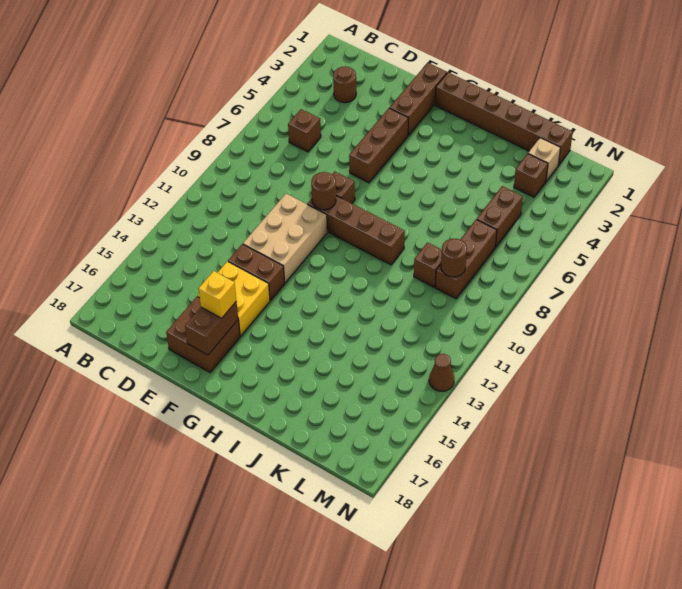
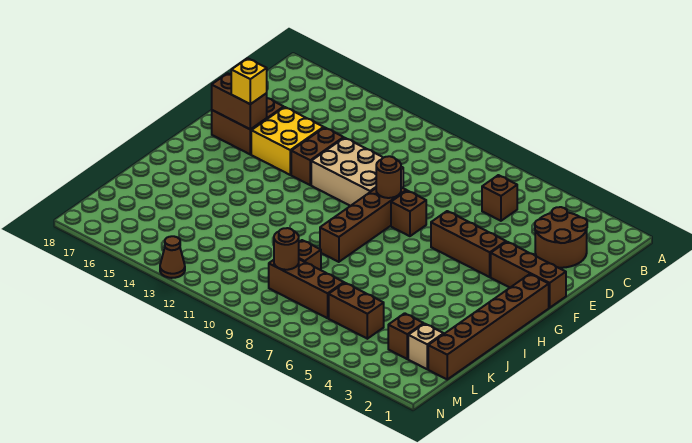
brown round brick C3 level 1 -> brown round brick C2:D3 level 1

